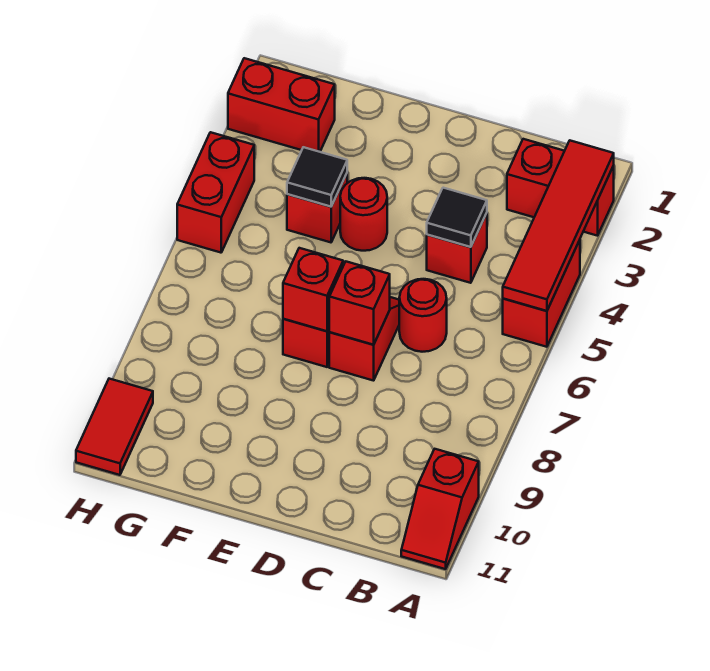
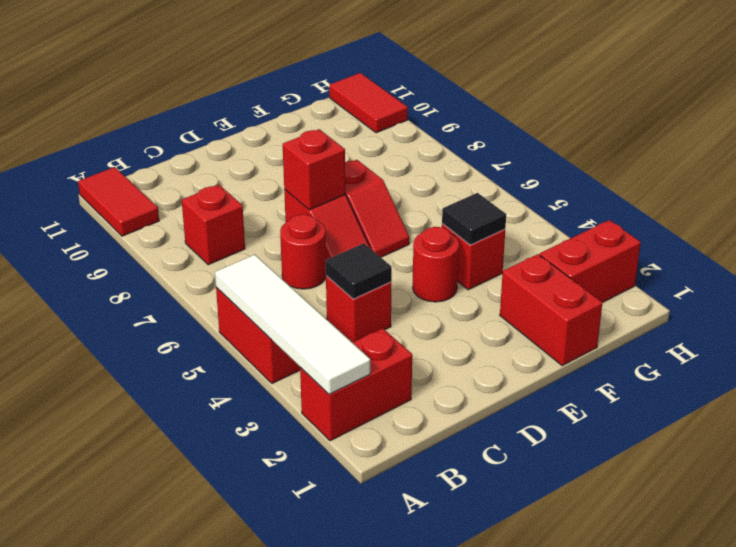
red tile A2:A5 level 2 -> white tile A2:A5 level 2
red slope A10:A11 level 1 top 10 -> red tile A10:A11 level 1
red brick E7 level 2 -> red brick B8 level 1
red brick H4:H5 level 1 -> red brick F1:F2 level 1

